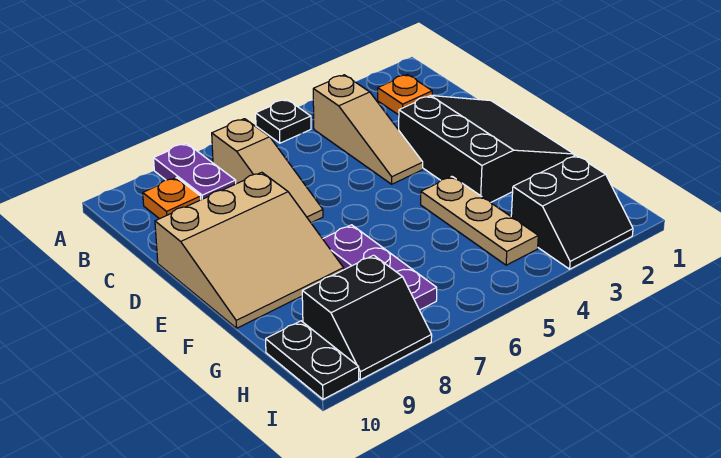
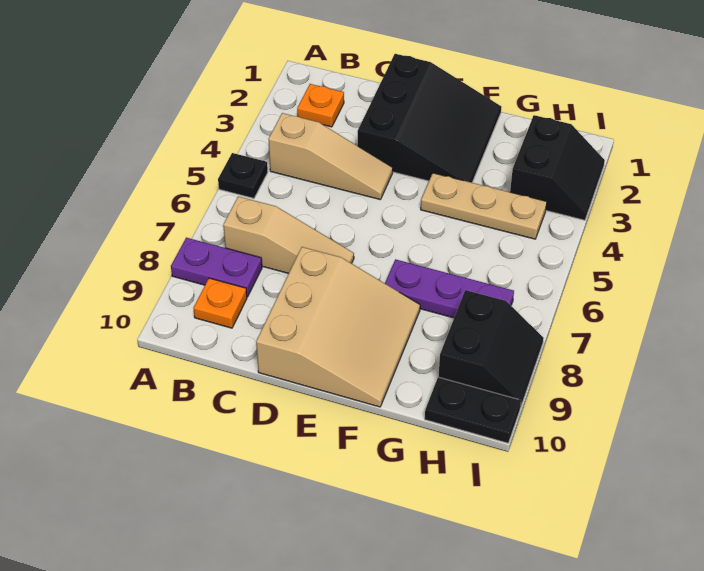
black slope D1:F3 level 1 top 3 -> black slope D1:F3 level 1 top D

